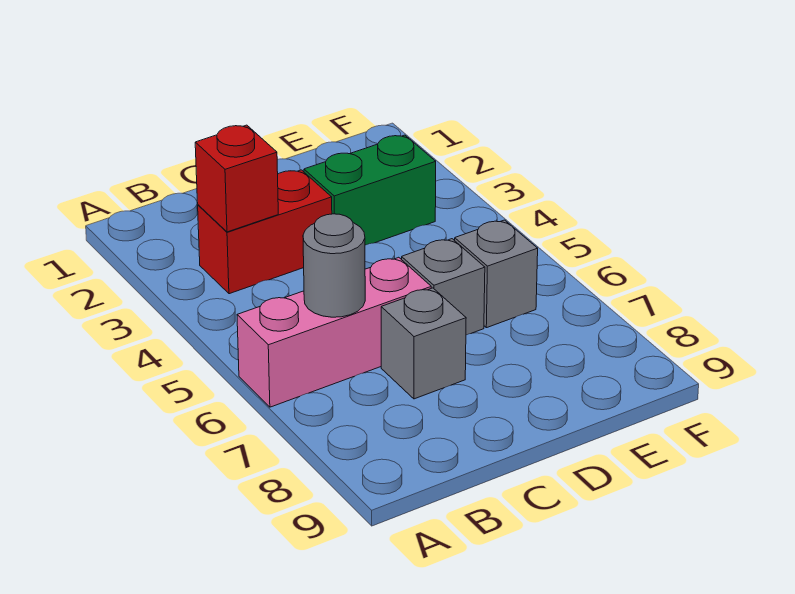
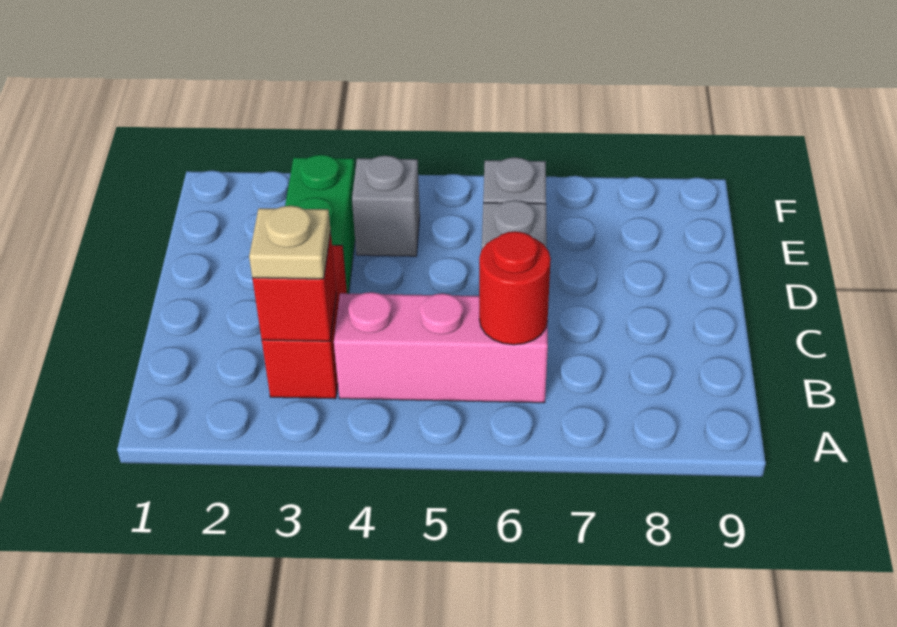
pink brick A6:C6 level 1 -> pink brick B4:B6 level 1
none -> tan plate B3 level 3
grey round brick B6 level 2 -> red round brick B6 level 2
grey brick C7 level 1 -> grey brick E4 level 1

